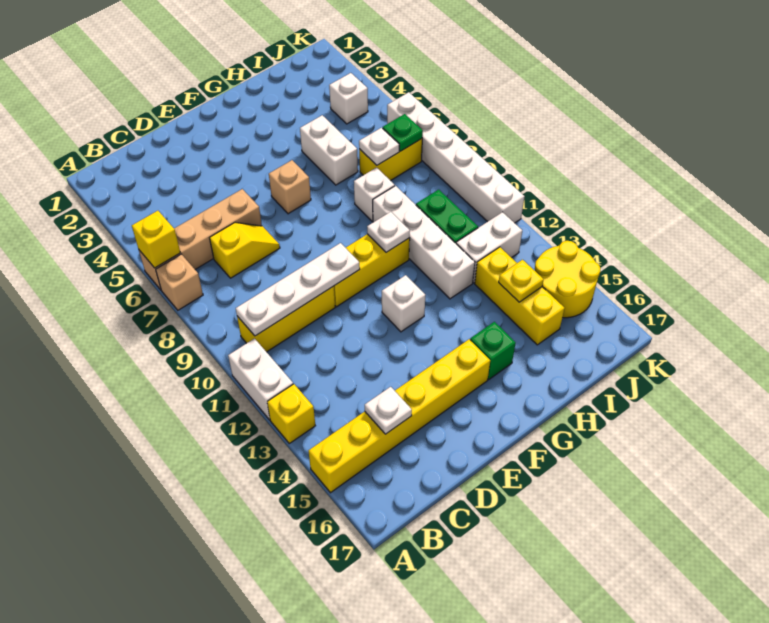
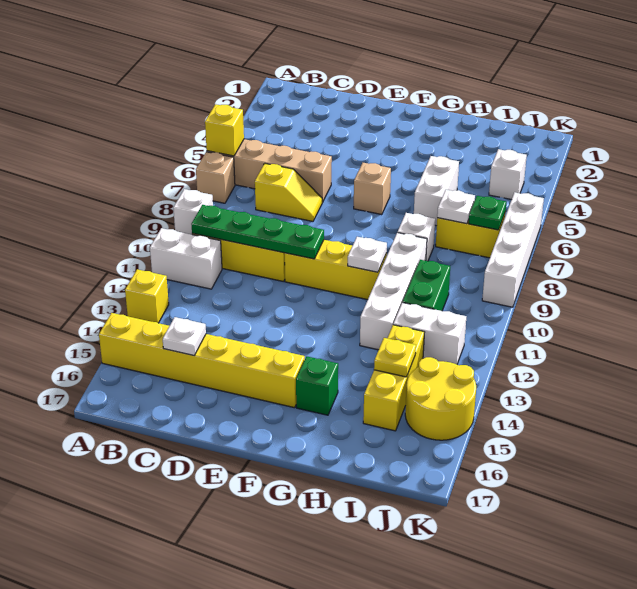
white brick A11:A12 level 1 -> white brick A11:B11 level 1
white plate B10:E10 level 2 -> green plate B10:E10 level 2
white brick F12 level 1 -> white brick A9 level 1
white brick K6:K11 level 1 -> white brick K6:K9 level 1

